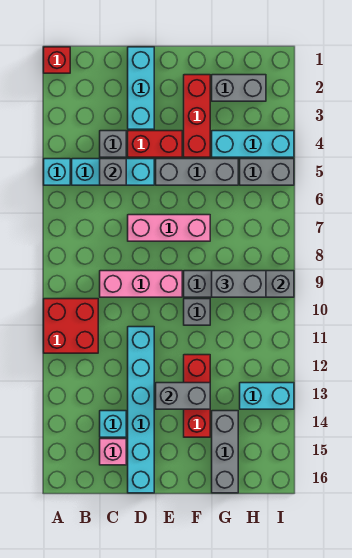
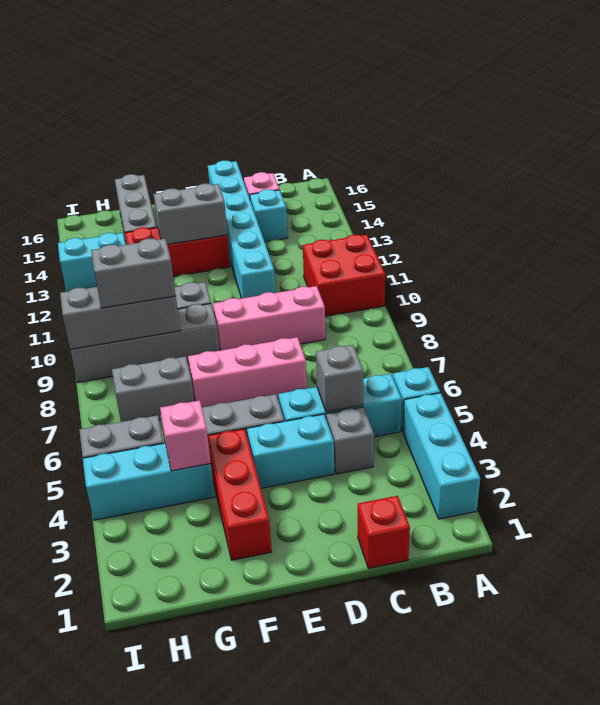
red brick A1 level 1 -> red brick C1 level 1
cyan brick D1:D3 level 1 -> cyan brick A2:A4 level 1
red brick D4:E4 level 1 -> cyan brick D4:E4 level 1
red brick F12:F14 level 1 -> red brick E13:G13 level 1
grey brick G2:H2 level 1 -> grey brick G7:H7 level 1
none -> pink brick G4 level 2

